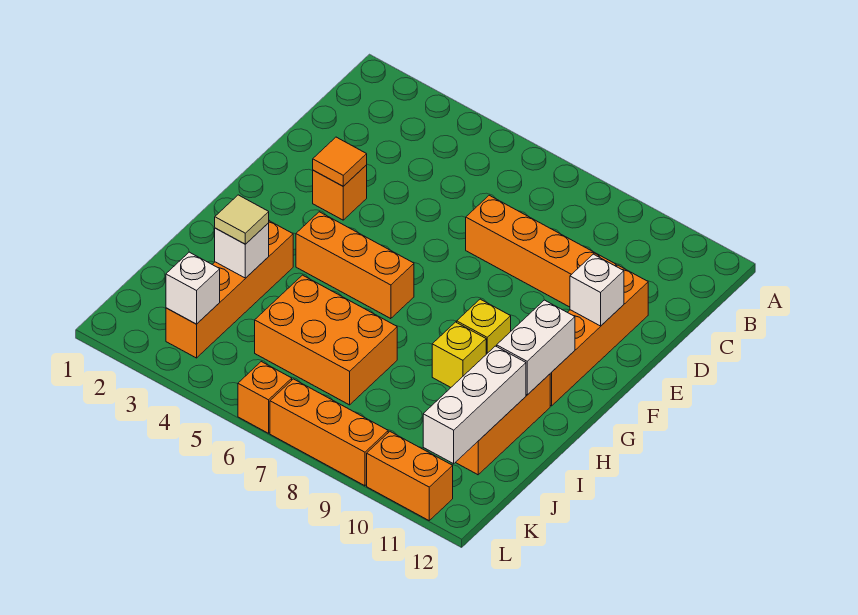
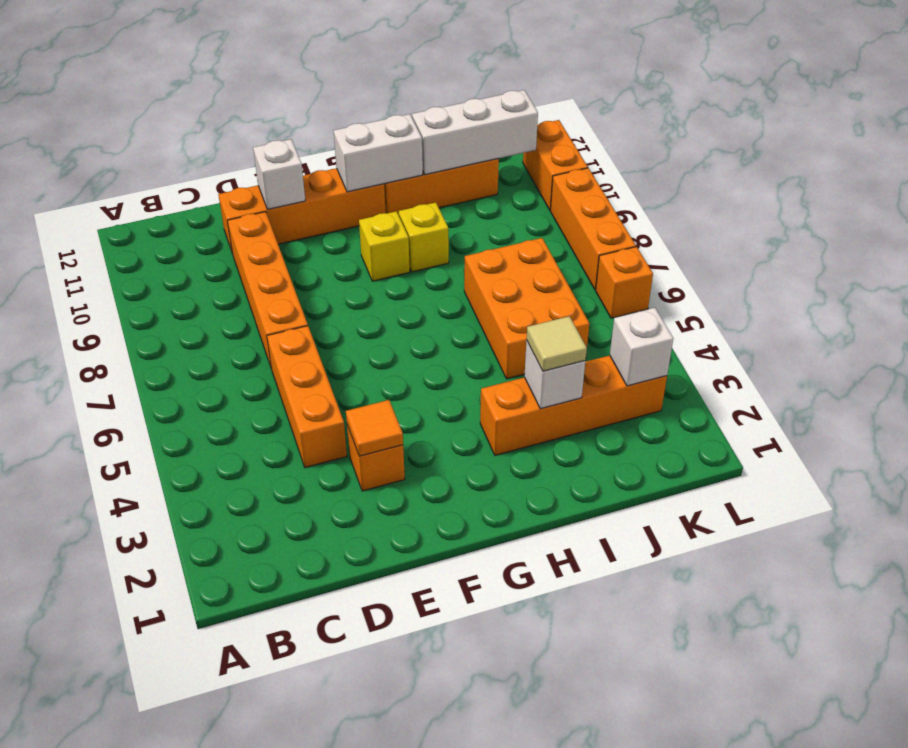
orange brick G4:G6 level 1 -> orange brick D4:D6 level 1

